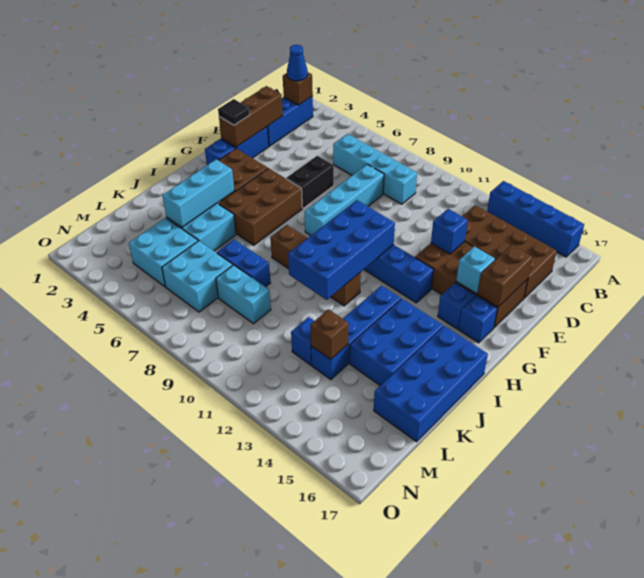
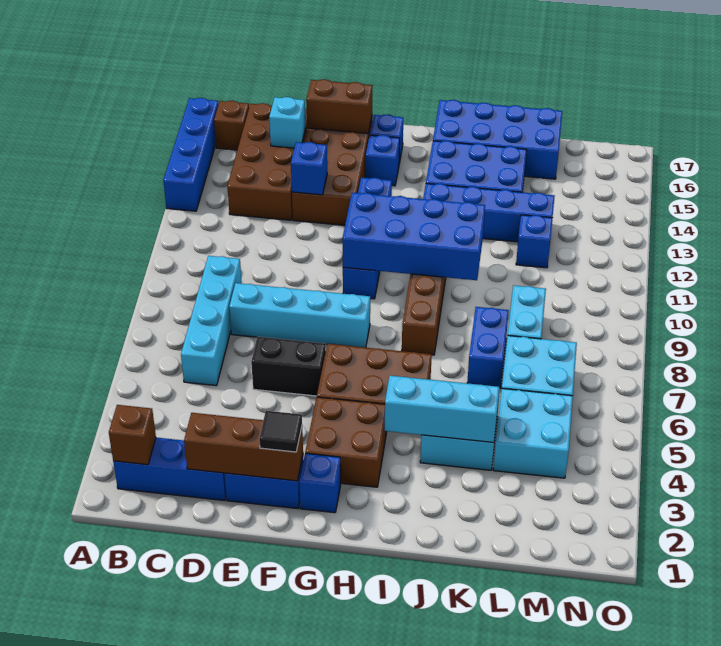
blue cone B2 level 3 -> none
cyan brick F15 level 2 -> cyan brick D15 level 2
brown brick L13 level 2 -> brown brick B16 level 1

